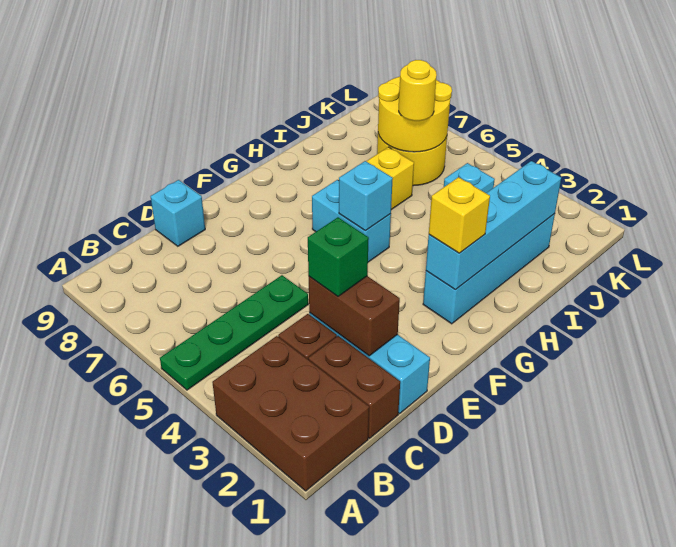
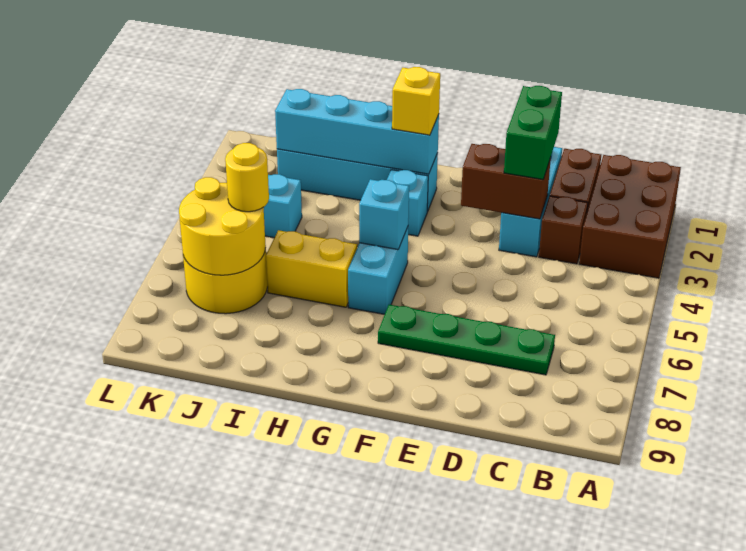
green plate A5:D5 level 1 -> green plate C7:F7 level 1
brown brick D2:D3 level 2 -> brown brick D3:E3 level 2
green brick D3 level 3 -> green brick D2:D3 level 3
cyan brick D9 level 1 -> cyan brick G3 level 1

